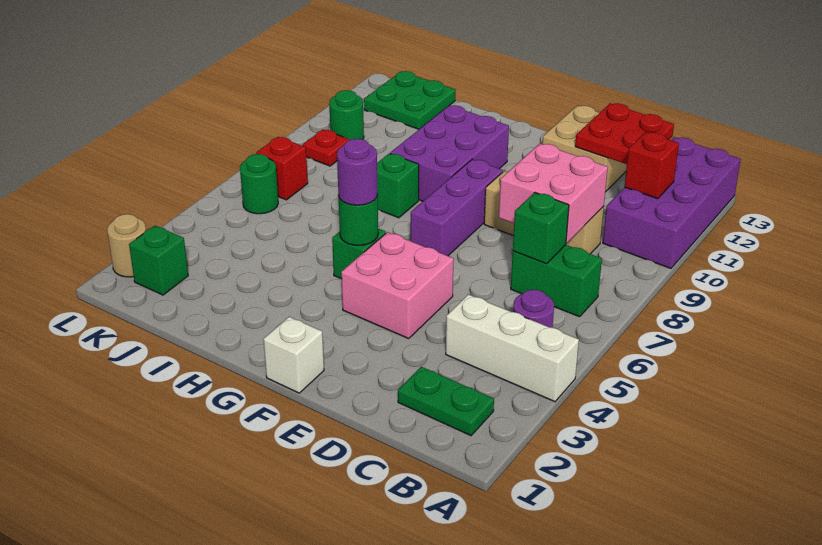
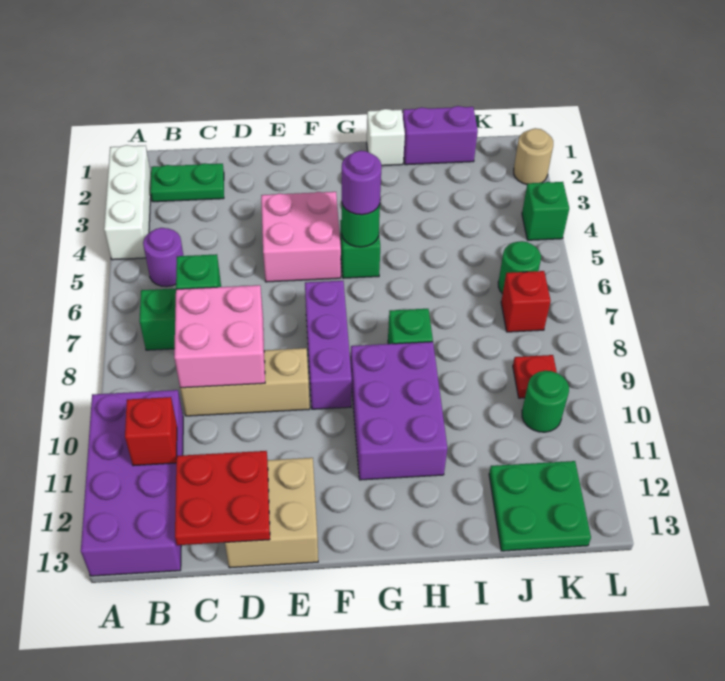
white brick A4:C4 level 1 -> white brick A2:A4 level 1
white brick F1 level 1 -> white brick H1 level 1
none -> purple brick I1:J1 level 1
green brick K2 level 1 -> green brick L4 level 1

